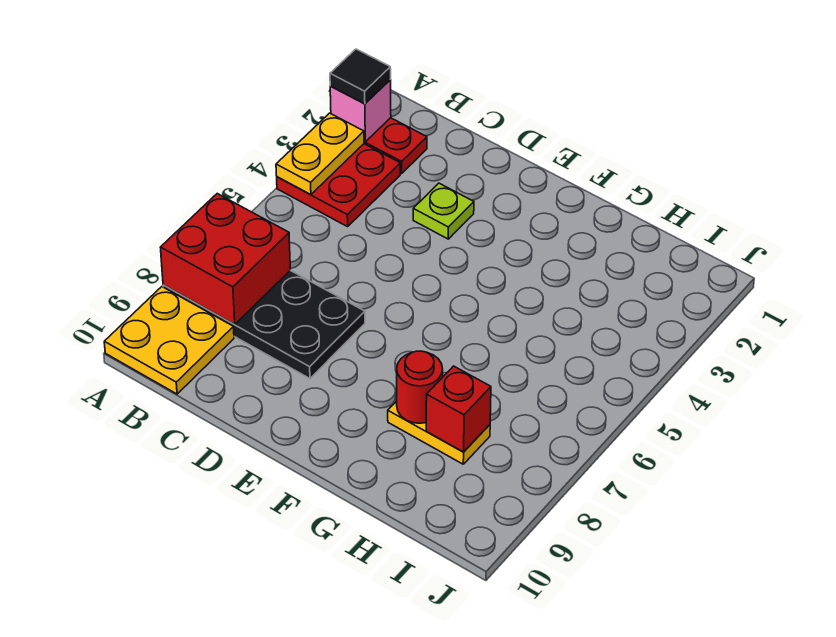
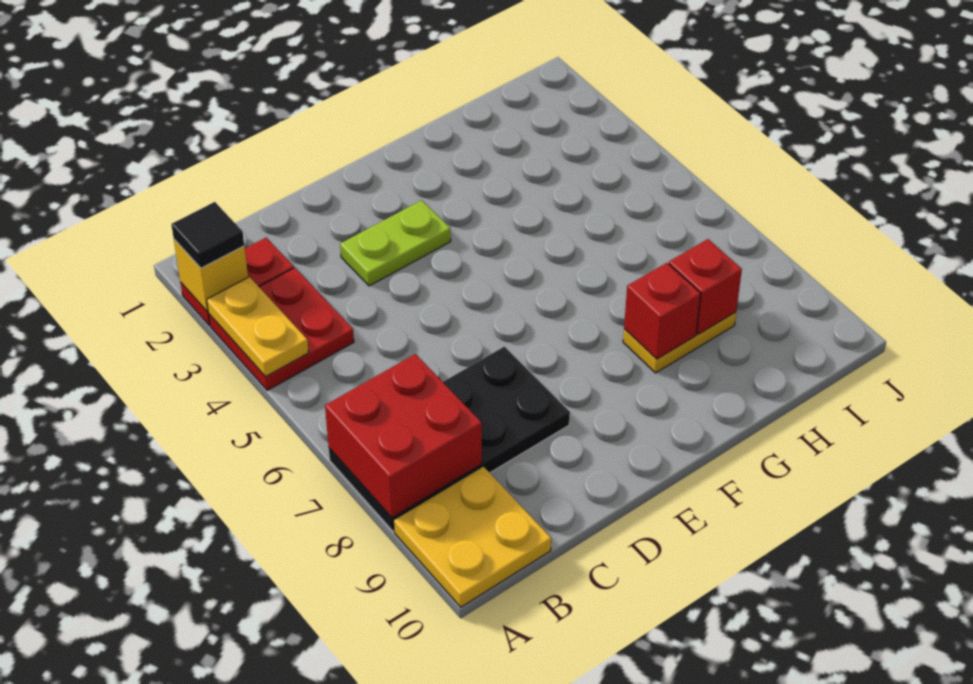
pink brick A2 level 2 -> yellow brick A2 level 2
lime plate D3 level 1 -> lime plate D3:E3 level 1
red round brick G8 level 2 -> red brick G8 level 2

